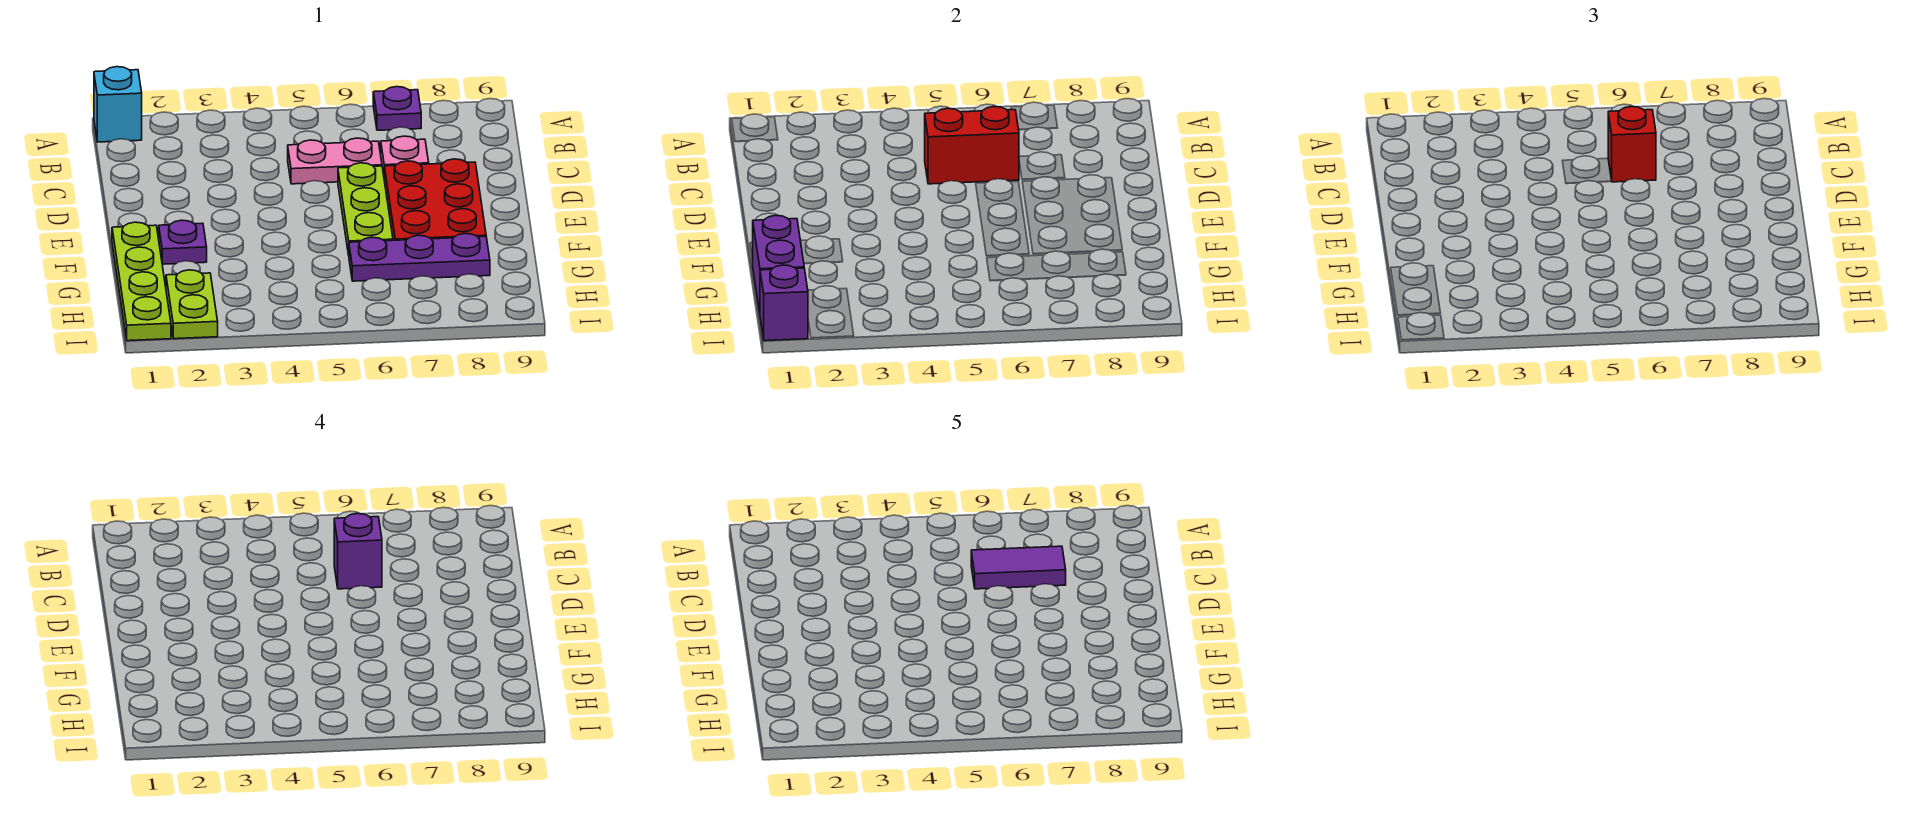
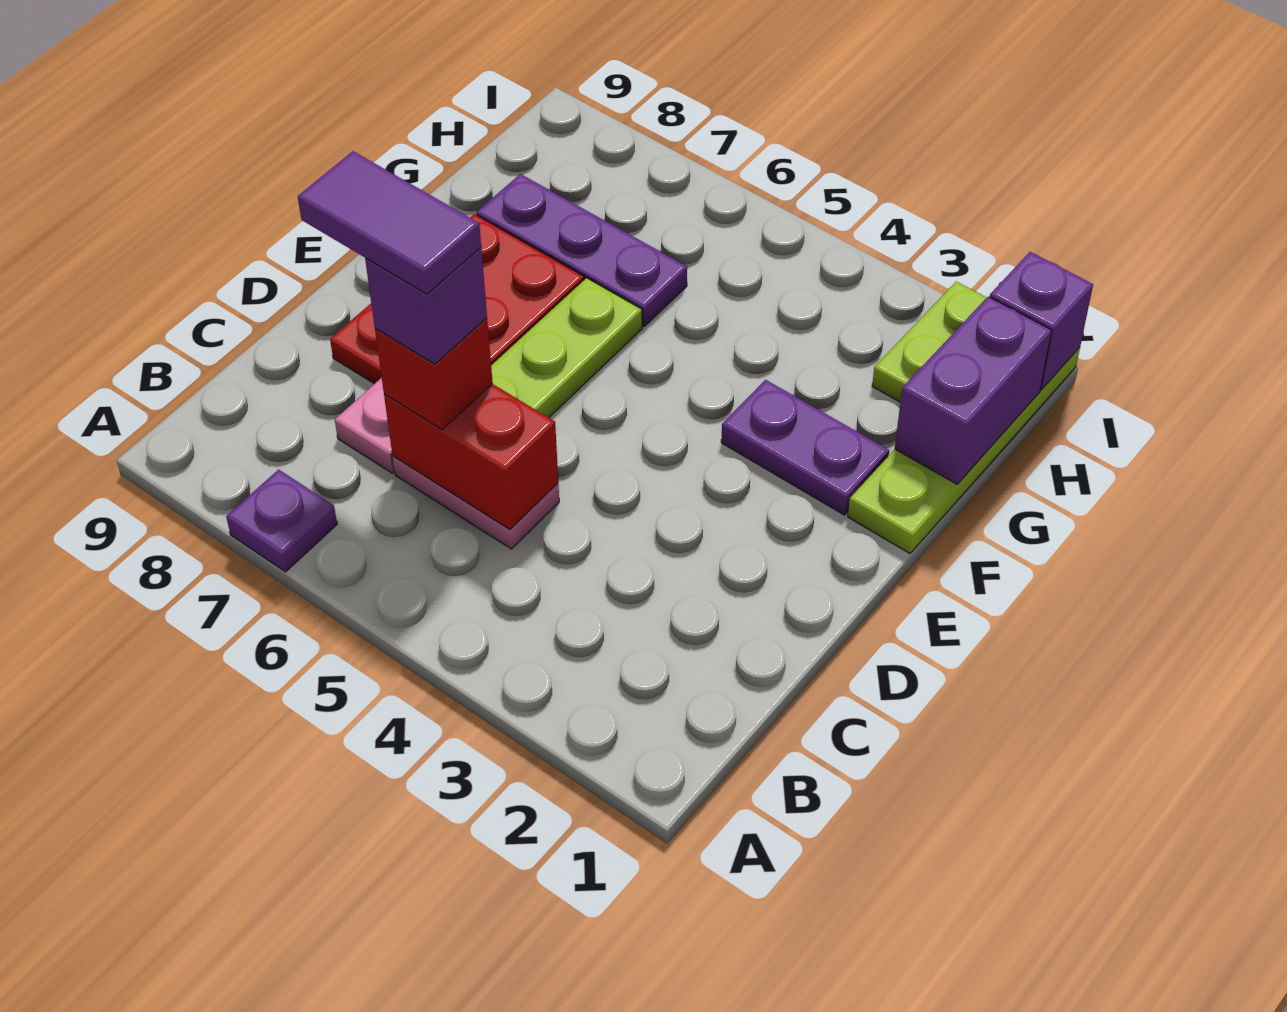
cyan brick A1 level 1 -> none
purple plate F2 level 1 -> purple plate F2:F3 level 1

